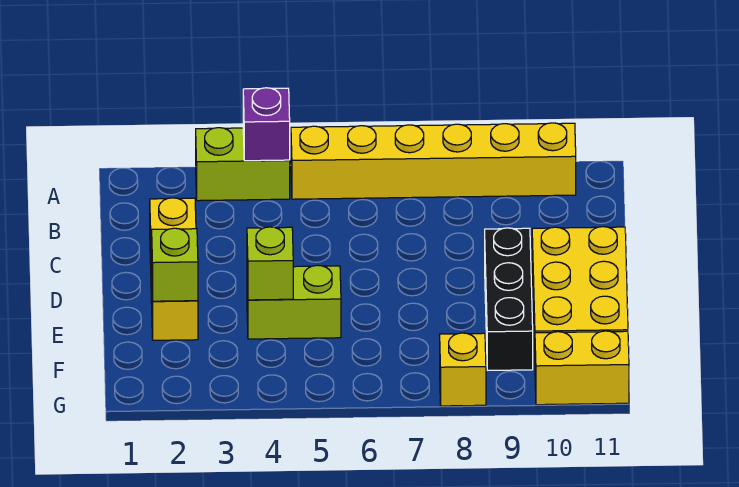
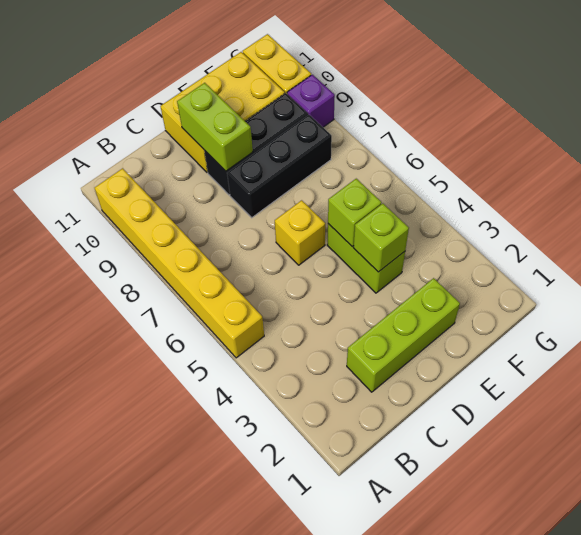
lime brick A3:A4 level 1 -> lime brick D9:D10 level 2
purple brick A4 level 2 -> purple brick G9 level 1
yellow brick C2:E2 level 1 -> lime brick C2:E2 level 1
none -> black brick D8:F8 level 1
lime brick E2 level 2 -> lime brick E5 level 2
yellow brick G8 level 1 -> yellow brick D6 level 1

